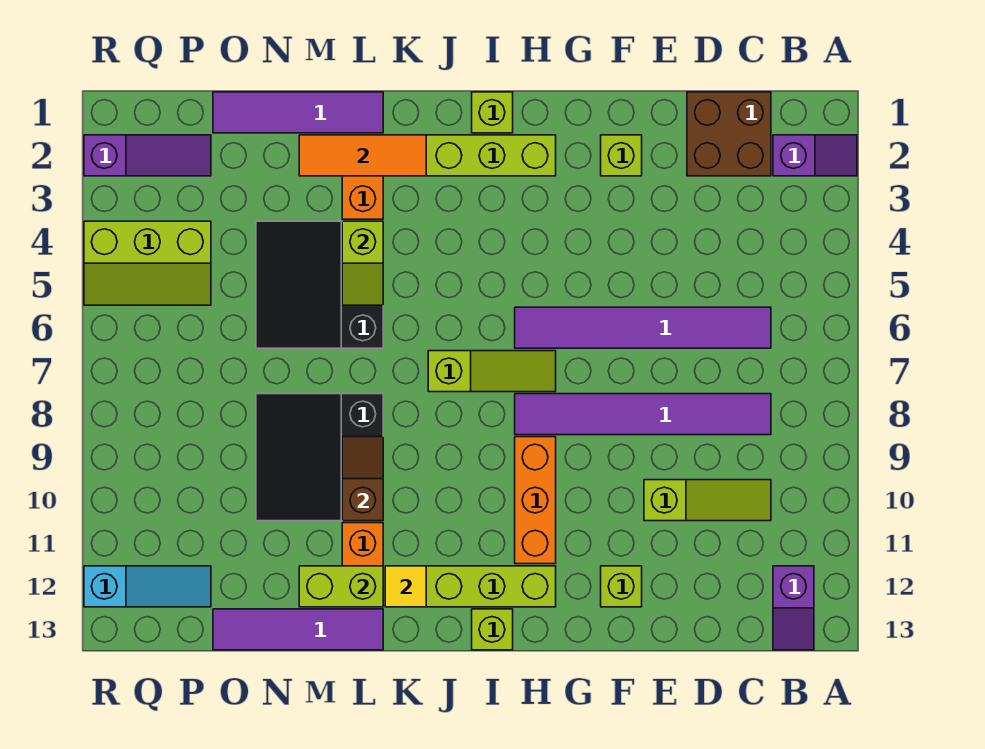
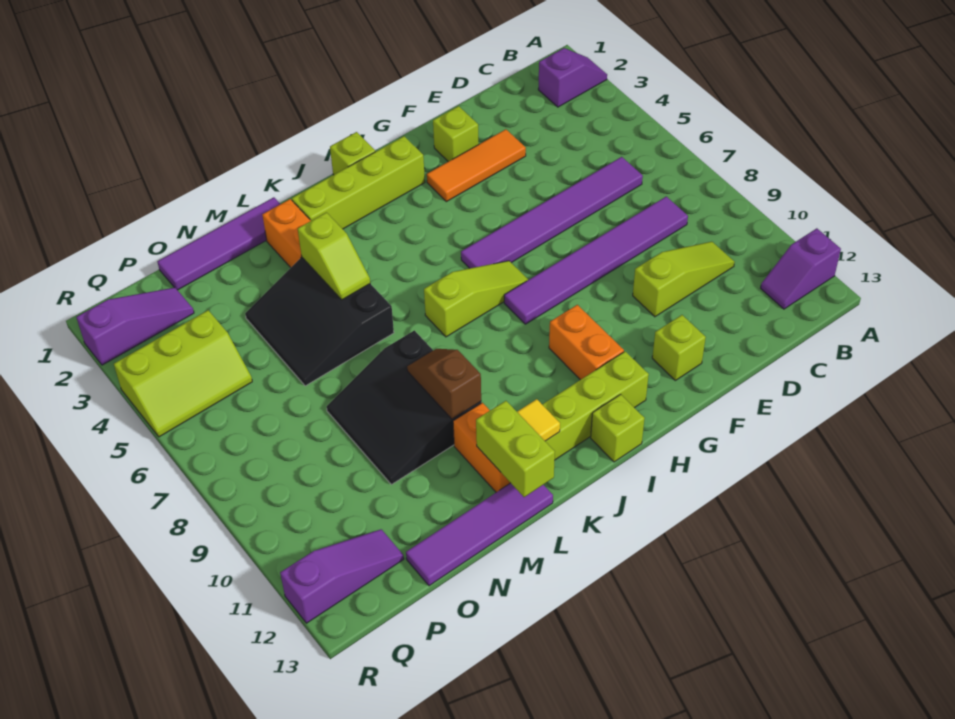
purple slope B12:B13 level 1 top 12 -> purple slope A12:B12 level 1 top A
brown brick C1:D2 level 1 -> none
orange brick H9:H11 level 1 -> orange brick H10:H11 level 1
orange tile K2:M2 level 2 -> orange tile E3:G3 level 1
lime brick L12:M12 level 2 -> lime brick L12:L13 level 2
cyan slope P12:R12 level 1 top R -> purple slope P12:R12 level 1 top R

